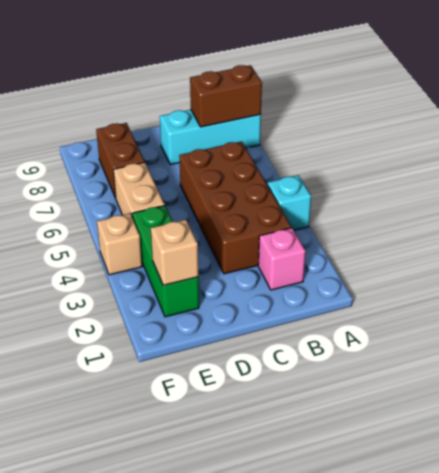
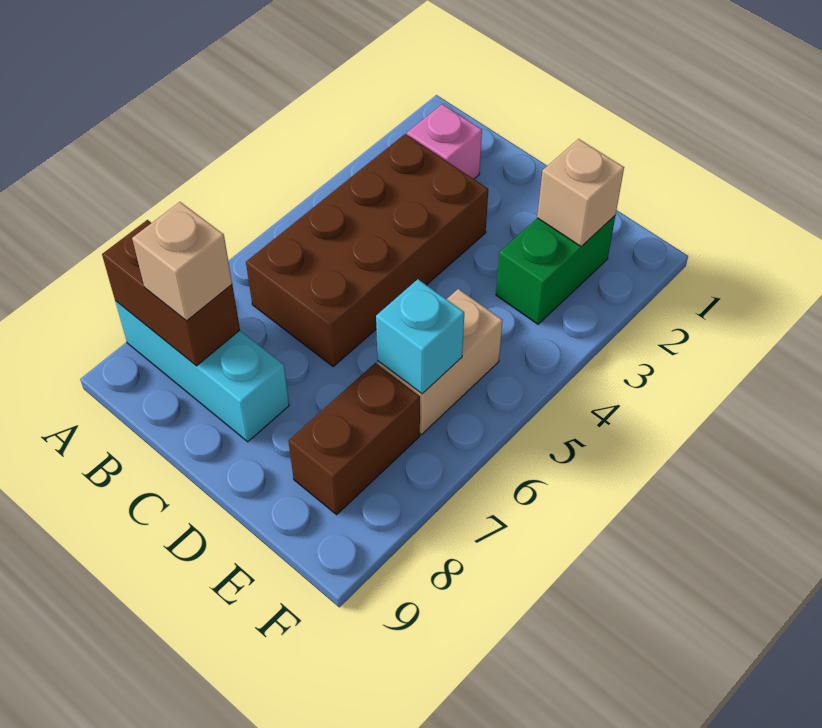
cyan brick A4 level 1 -> cyan brick E6 level 2
green brick E2:E4 level 1 -> green brick E2:E3 level 1
tan brick F4 level 1 -> tan brick B8 level 3

